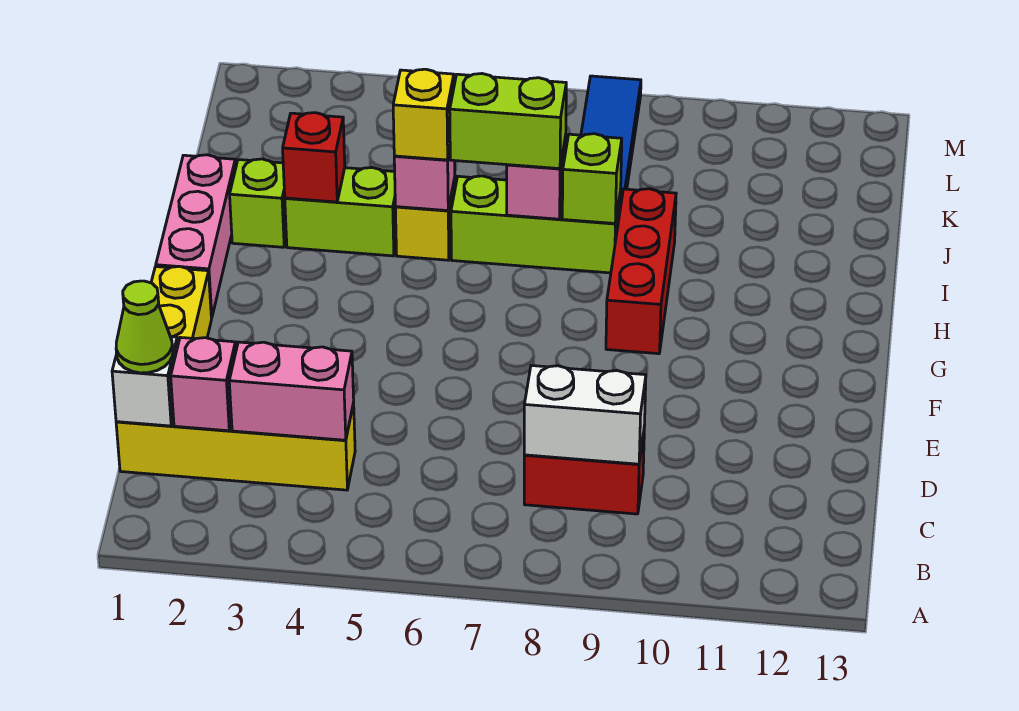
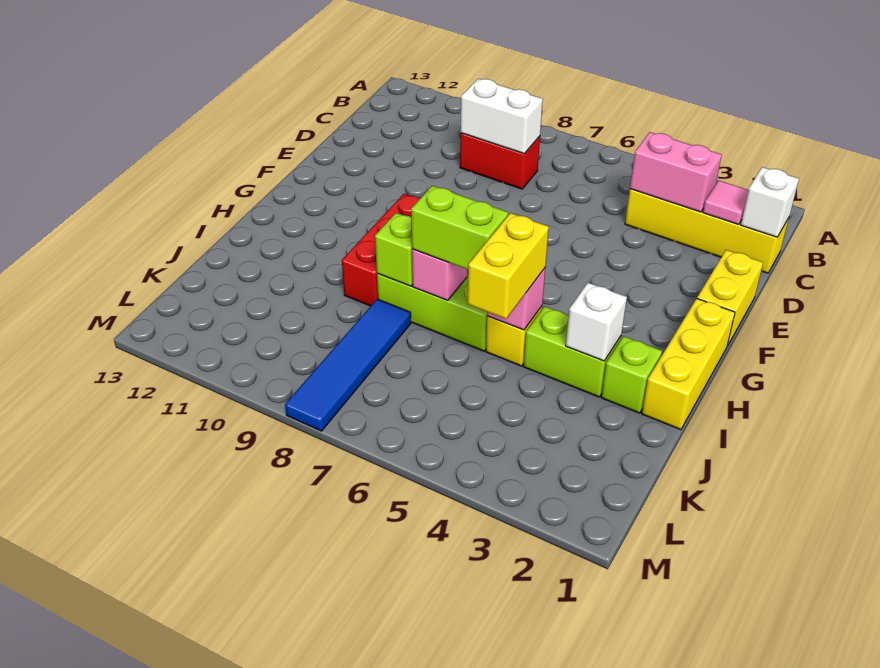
lime cone C1 level 3 -> none
pink brick C2 level 2 -> pink tile C2 level 2
pink brick G1:I1 level 1 -> yellow brick G1:I1 level 1
red brick I3 level 2 -> white brick I3 level 2
yellow brick I5 level 3 -> yellow brick I5:J5 level 3

